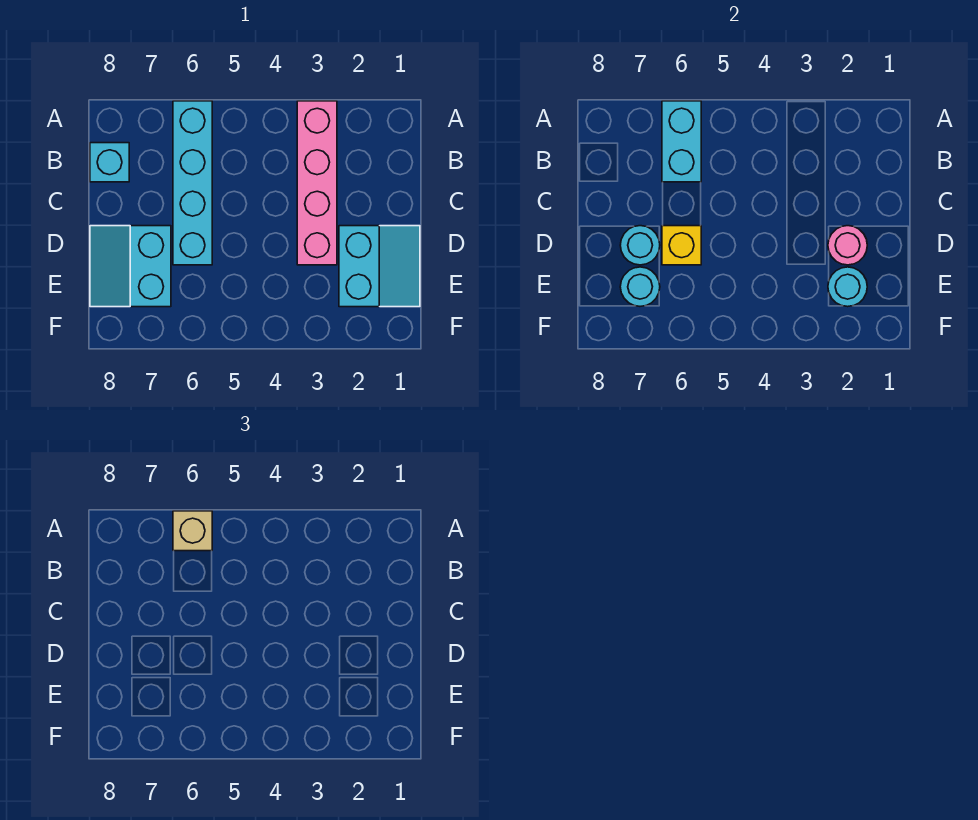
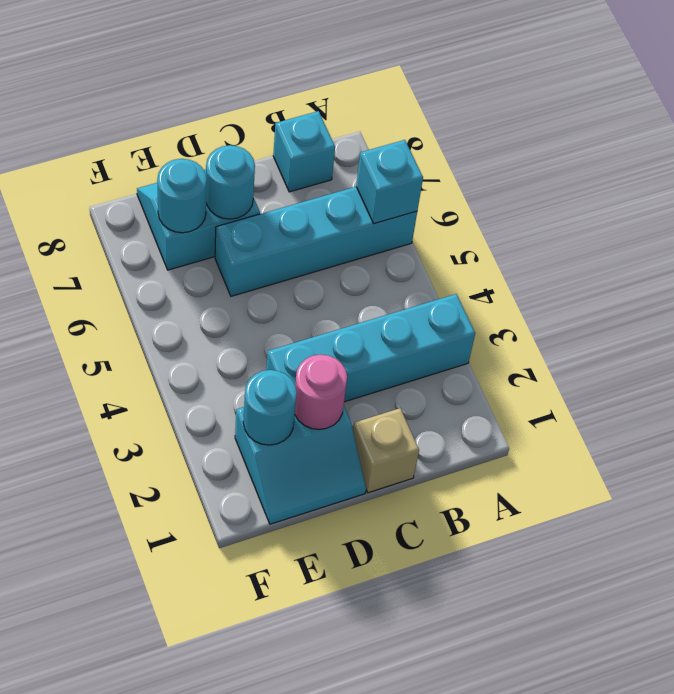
pink brick A3:D3 level 1 -> cyan brick A3:D3 level 1
cyan brick A6:B6 level 2 -> cyan brick A6 level 2
tan brick A6 level 3 -> tan brick C1 level 1
yellow brick D6 level 2 -> none

